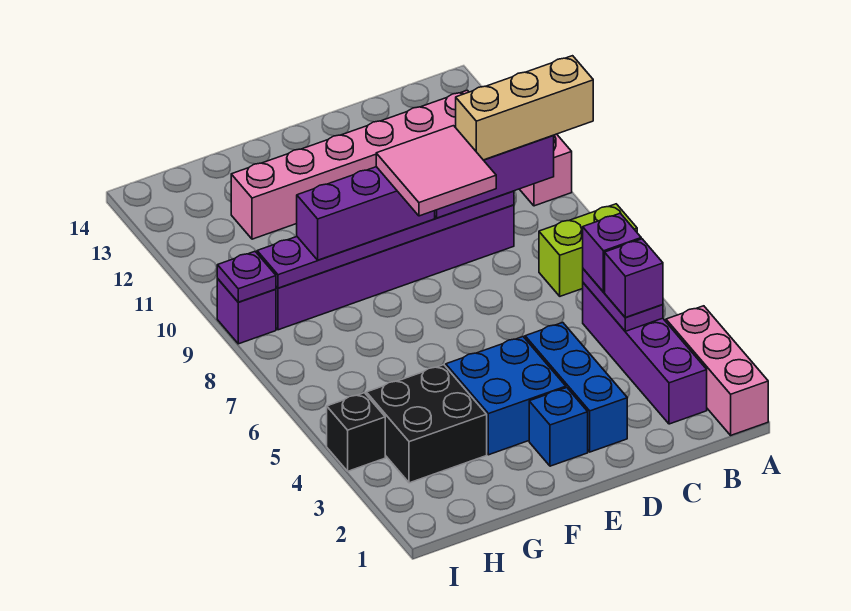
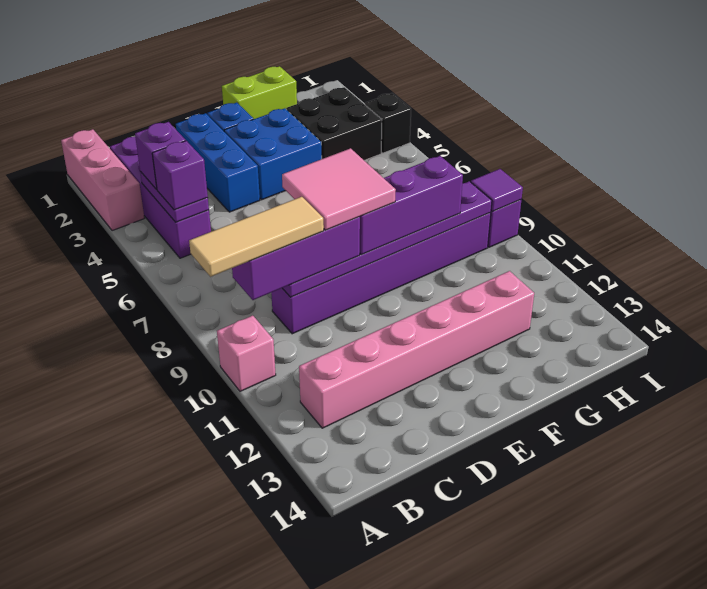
lime brick A7:B7 level 1 -> lime brick F1:G1 level 1
tan brick A9:C9 level 4 -> tan tile A9:C9 level 4
purple plate I9 level 2 -> purple tile I9 level 2

